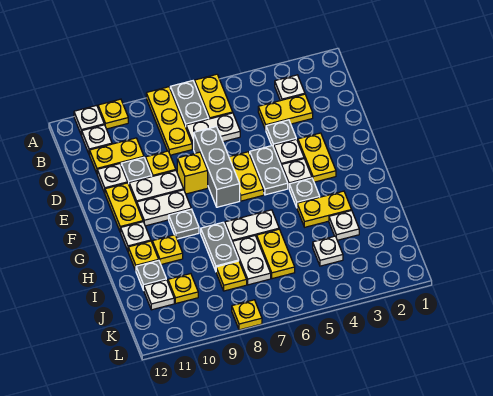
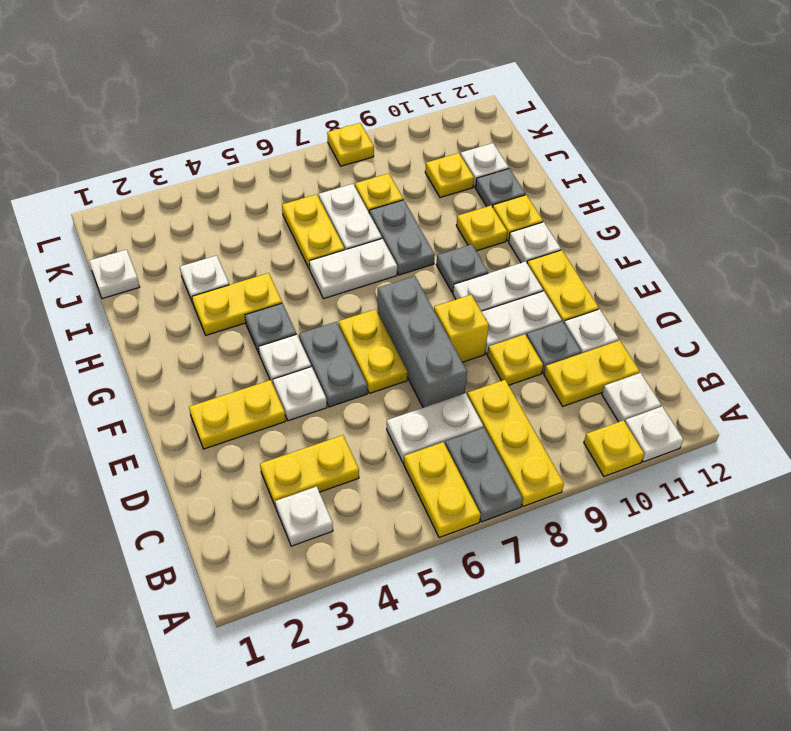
grey plate D4 level 1 -> none
yellow plate E3:F3 level 1 -> yellow plate E2:E3 level 1
white plate J4 level 1 -> white plate J1 level 1

